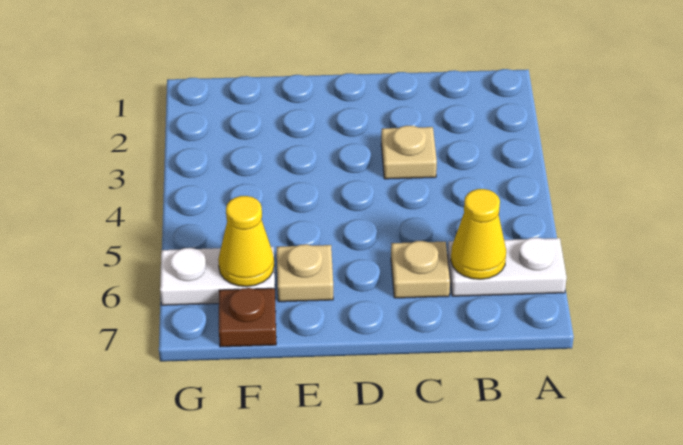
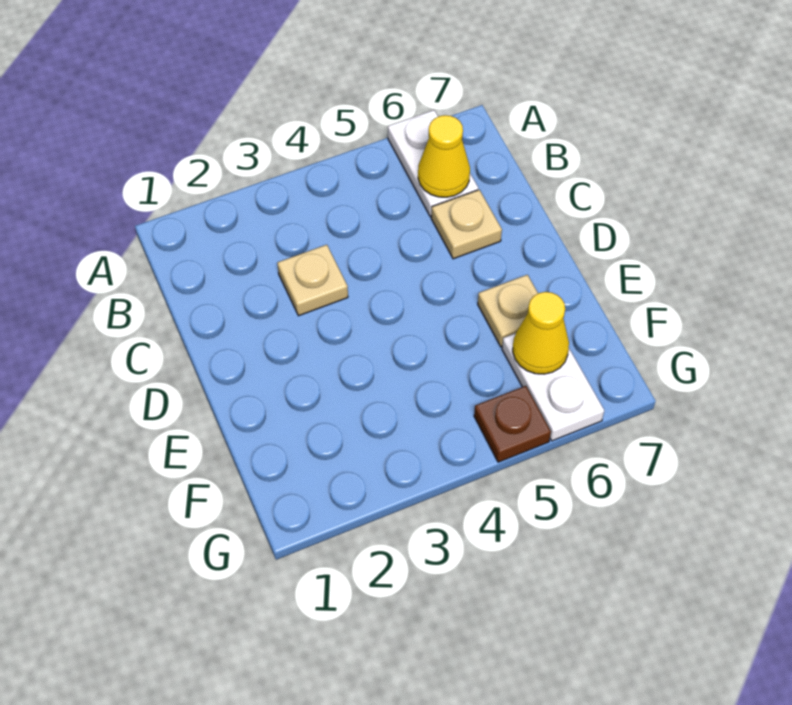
brown plate F7 level 1 -> brown plate G5 level 1

